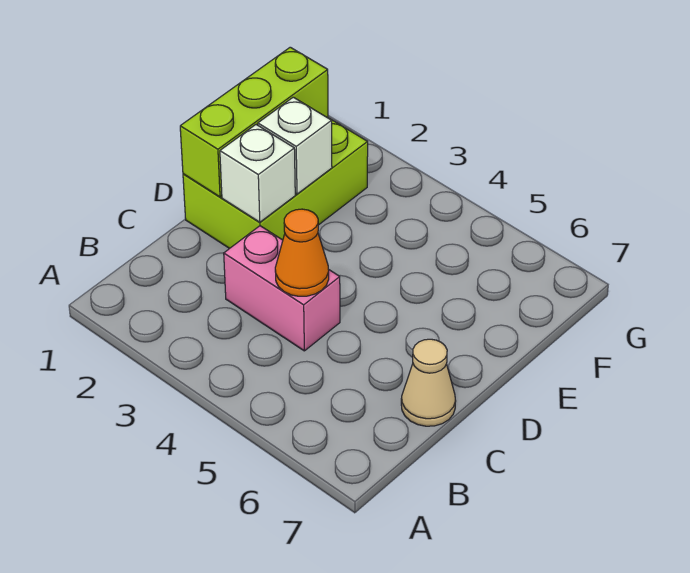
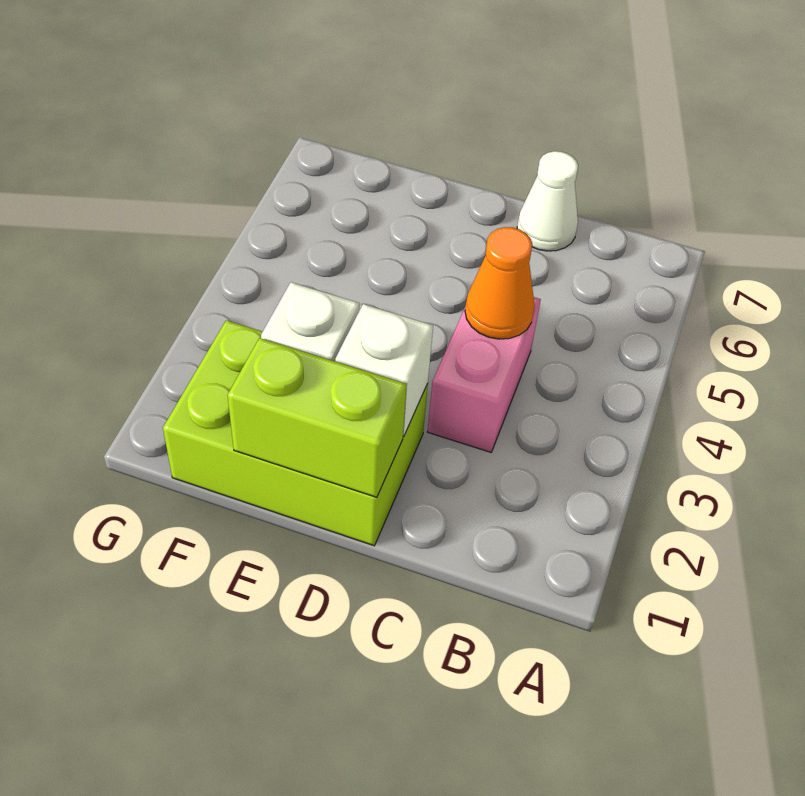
tan cone C7 level 1 -> white cone C7 level 1
lime brick D1:F1 level 2 -> lime brick D1:E1 level 2

